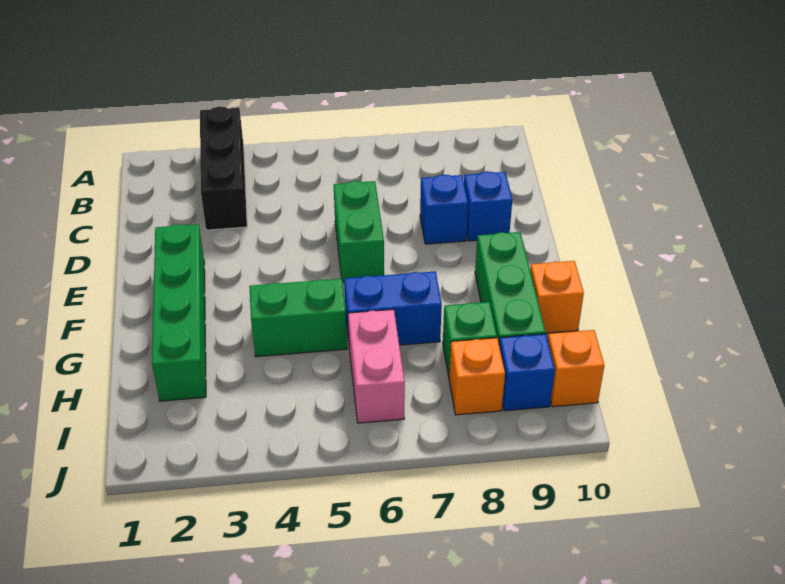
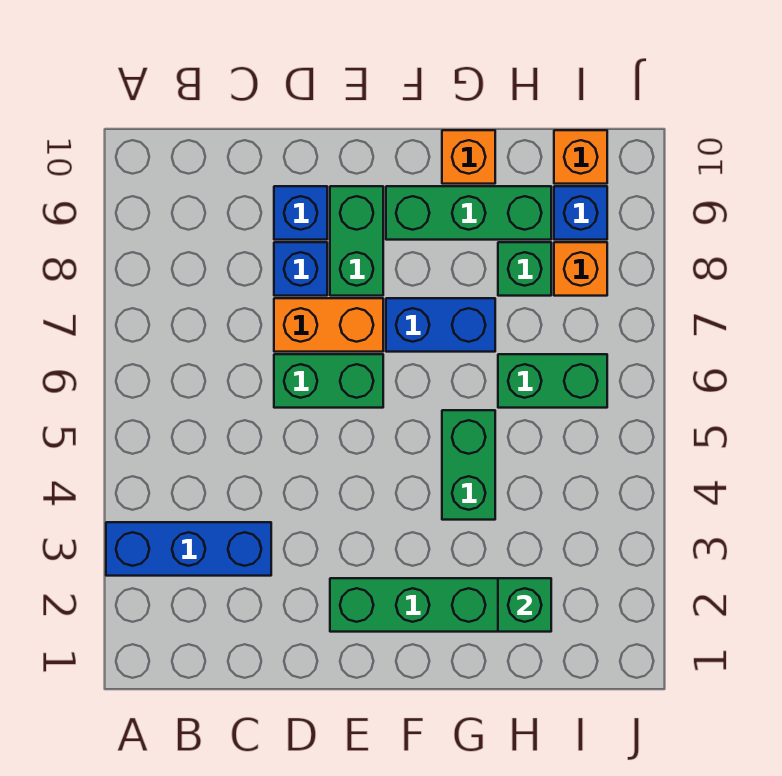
black brick A3:C3 level 1 -> blue brick A3:C3 level 1
none -> orange brick D7:E7 level 1
none -> green brick E8:E9 level 1
blue brick G6:G7 level 1 -> blue brick F7:G7 level 1
none -> green brick H2 level 2
pink brick H6:I6 level 1 -> green brick H6:I6 level 1

